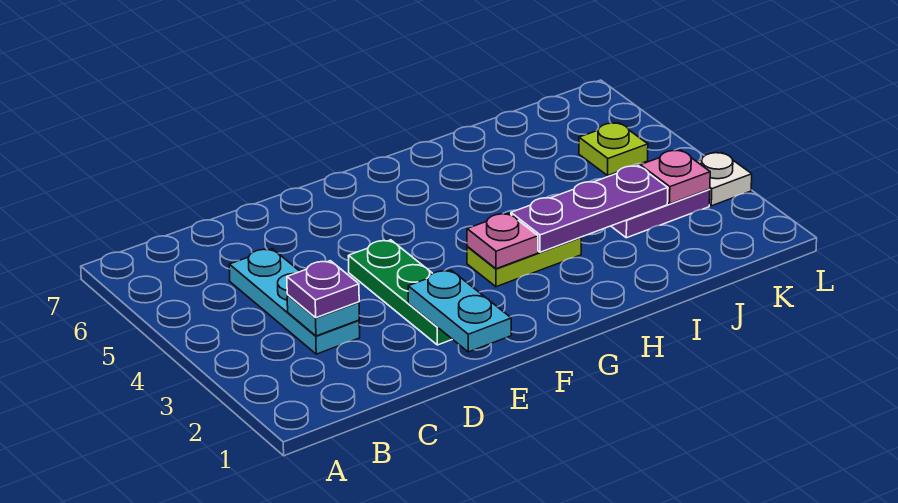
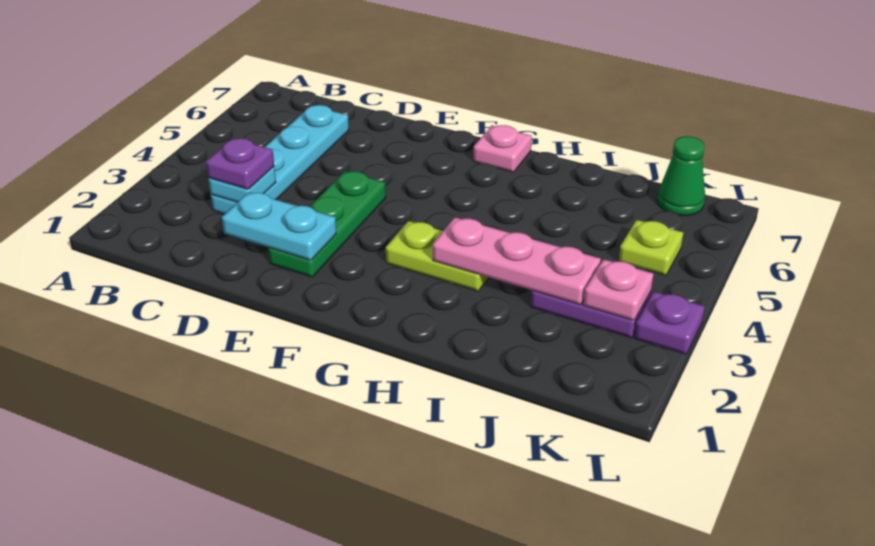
cyan plate C3:C5 level 1 -> cyan plate C3:C6 level 1
cyan plate E1:E2 level 2 -> cyan plate D2:E2 level 2
pink plate G3 level 2 -> pink plate G7 level 1
purple plate H3:J3 level 2 -> pink plate H3:J3 level 2
none -> green cone K7 level 1
white plate L3 level 1 -> purple plate L3 level 1

